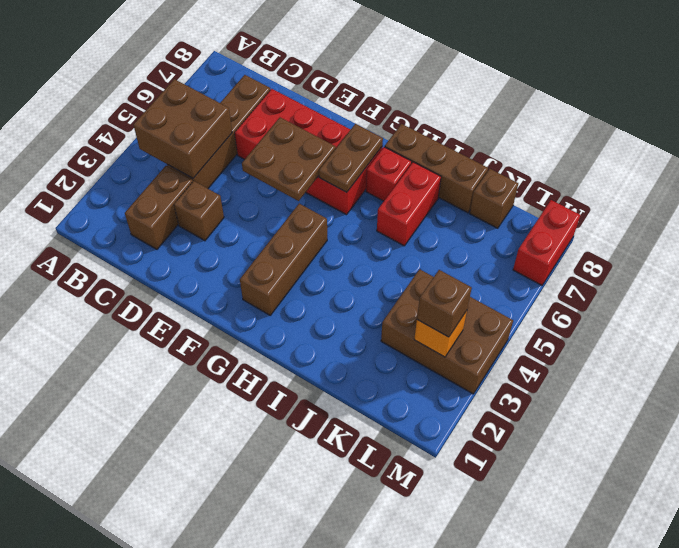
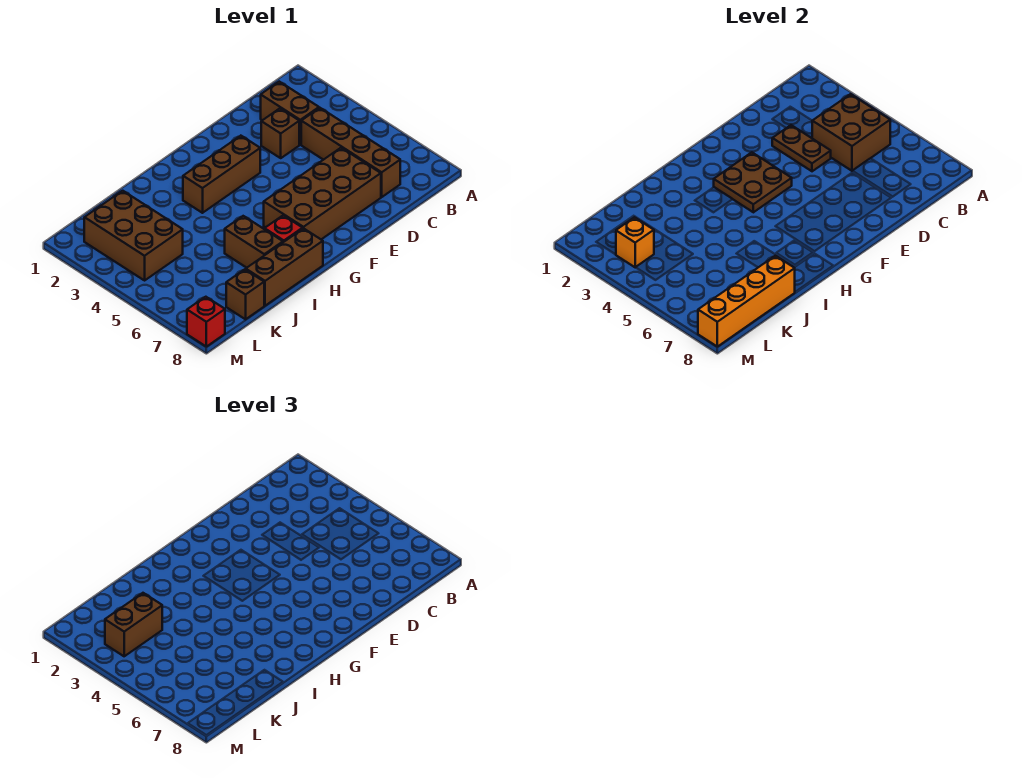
red brick D6:G7 level 1 -> brown brick D6:G7 level 1
brown plate E5:F6 level 2 -> brown plate F3:G4 level 2
brown brick G2:G4 level 1 -> brown brick F3:H3 level 1
brown plate G6:G7 level 2 -> brown plate D3:D4 level 2
red brick I6:I7 level 1 -> brown brick I6:I7 level 1
none -> orange brick J8:M8 level 2
brown brick K3:M4 level 1 -> brown brick K2:L4 level 1
brown brick L3 level 3 -> brown brick K3:L3 level 3
red brick M7:M8 level 1 -> red brick M8 level 1

